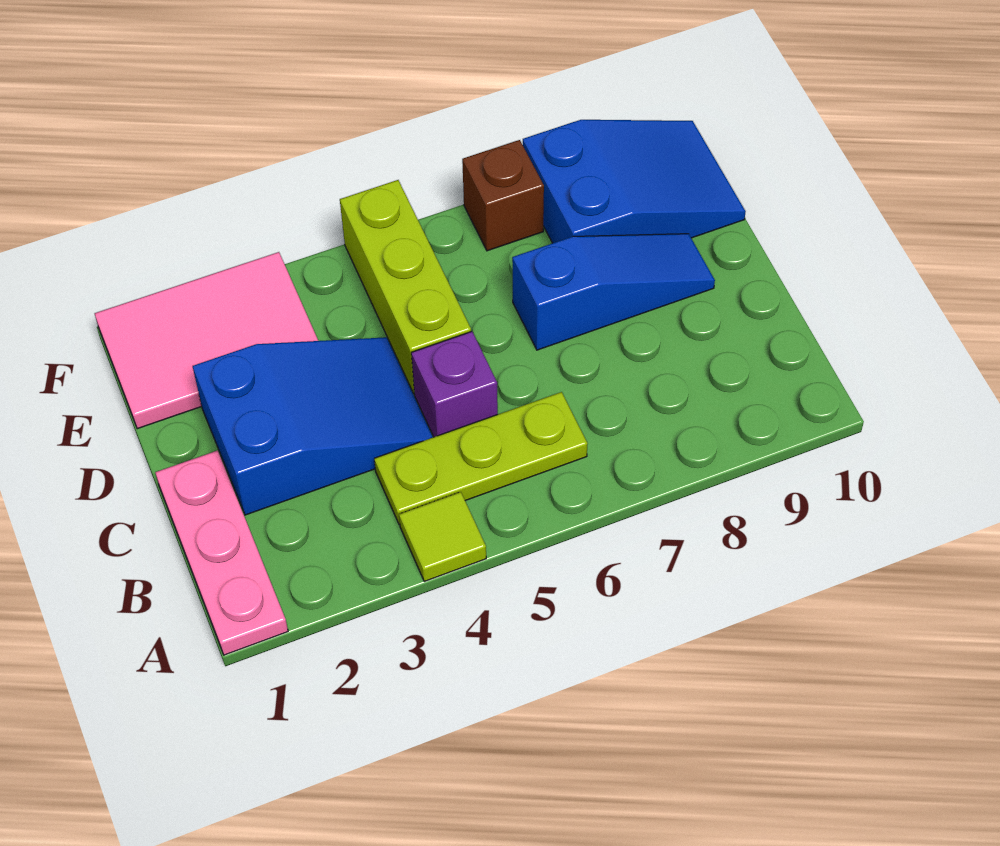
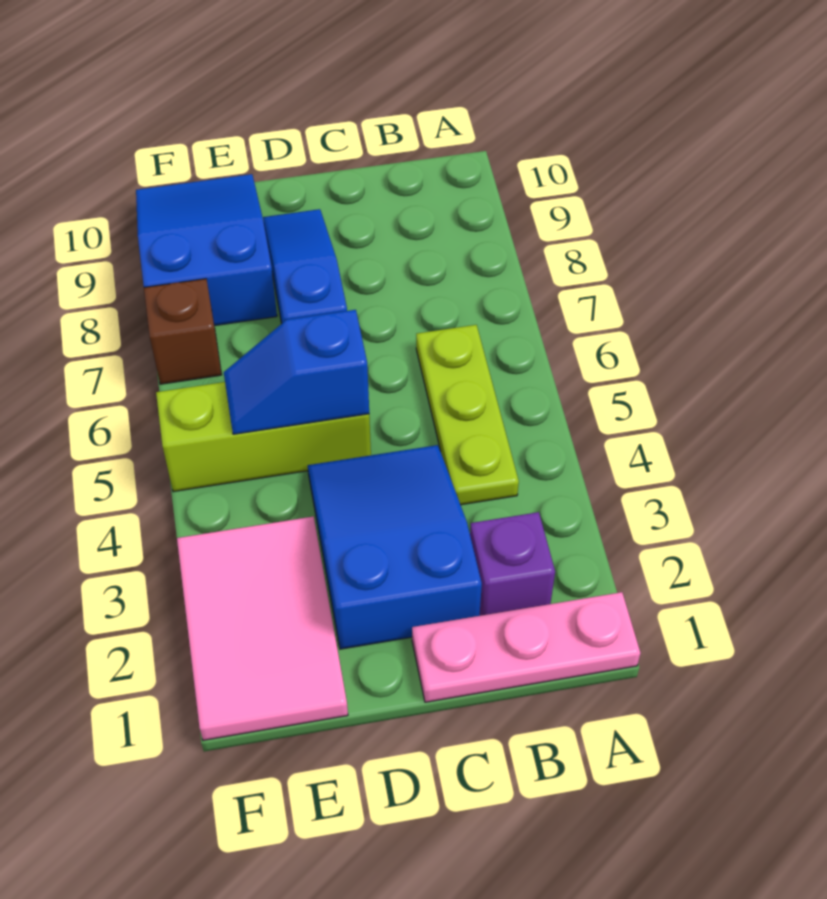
lime tile A4 level 1 -> none
purple brick C5 level 1 -> purple brick B2 level 1
none -> blue slope D5:E5 level 2 top D

